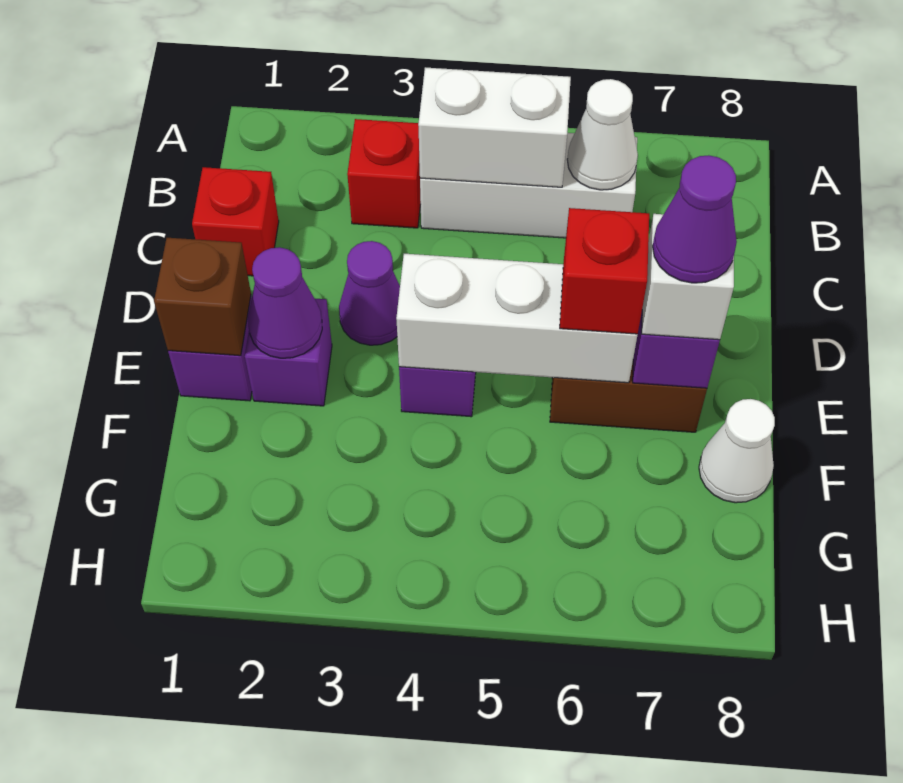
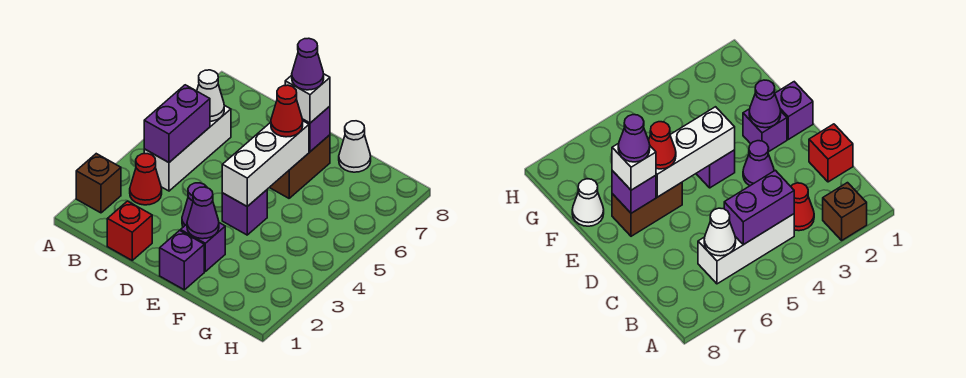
red brick B3 level 1 -> red cone B3 level 1
white brick B4:B5 level 2 -> purple brick B4:B5 level 2
brown brick E1 level 2 -> brown brick A2 level 1
red brick E6 level 3 -> red cone E6 level 3

